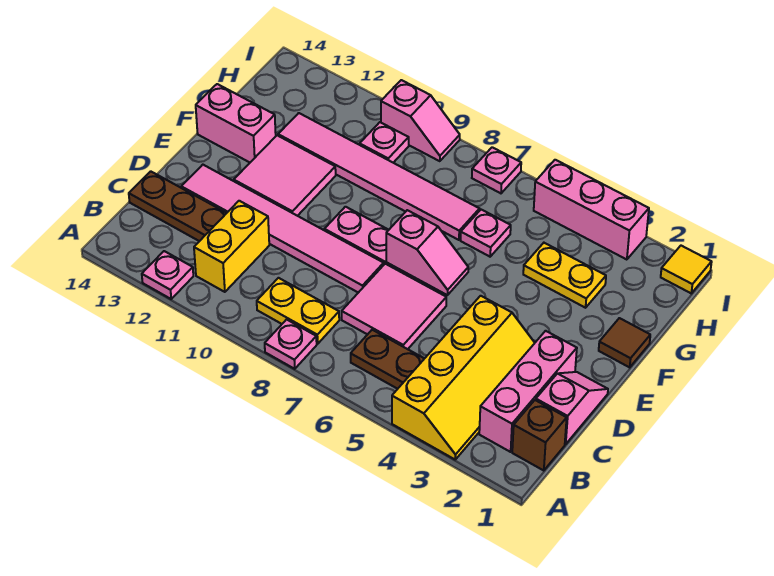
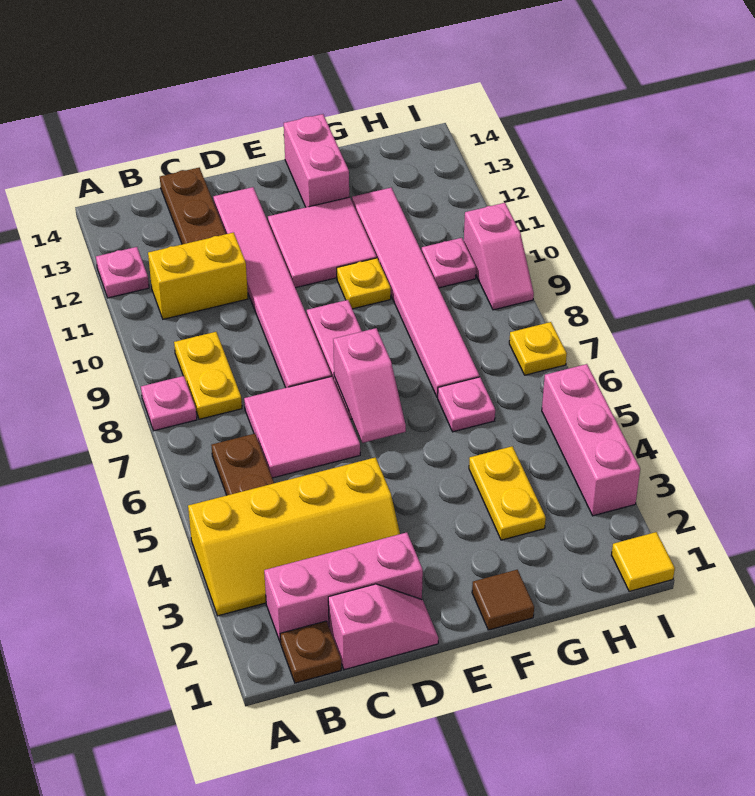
brown brick B1 level 1 -> brown plate B1 level 1
none -> yellow plate F10 level 1
pink plate I7 level 1 -> yellow plate I7 level 1

